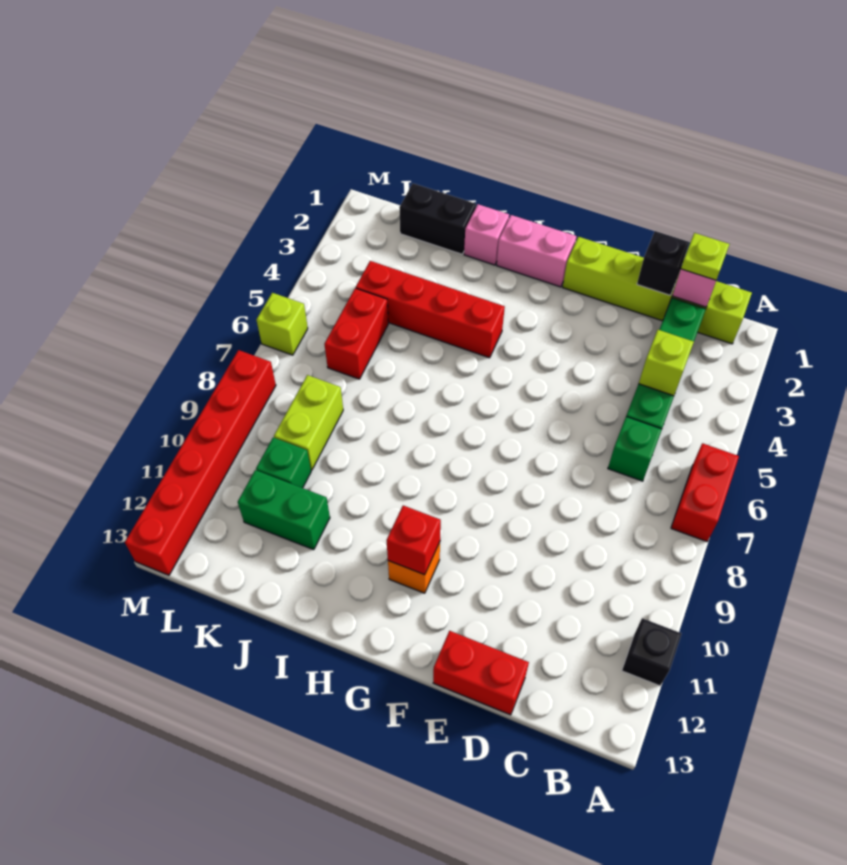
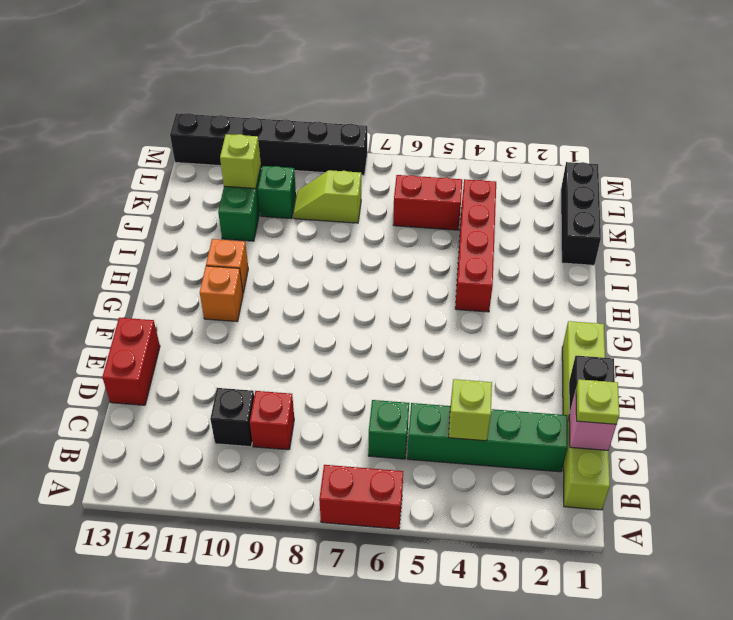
black brick A11 level 1 -> black brick C10 level 1
pink brick G1:H1 level 1 -> none
red brick G11 level 2 -> red brick C9 level 1
none -> orange brick H11 level 1
pink brick I1 level 1 -> none
black brick J1:K1 level 1 -> black brick J1:L1 level 1
lime brick K8:K9 level 1 -> lime slope K8:K9 level 1 top 8
lime brick M6 level 1 -> lime brick K11 level 2
red brick M8:M13 level 1 -> black brick M8:M13 level 1

